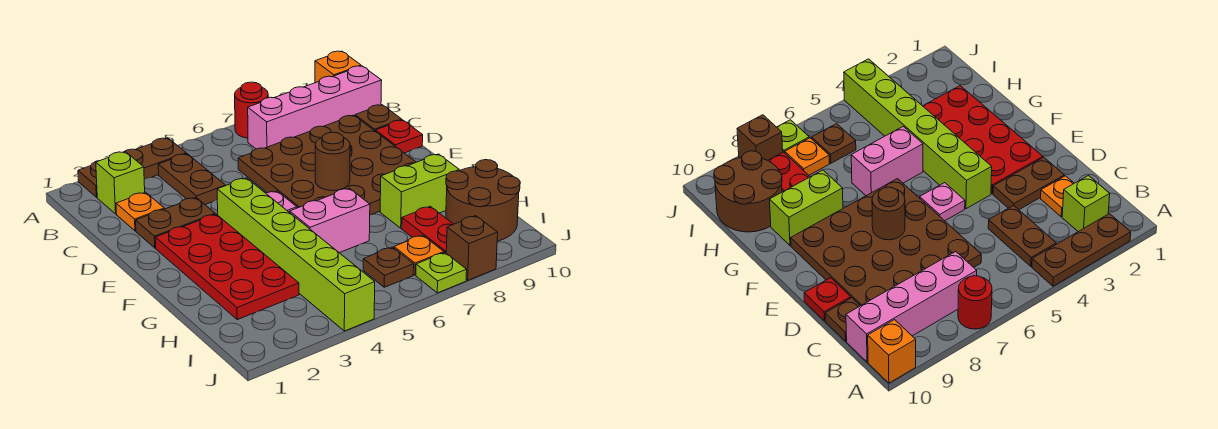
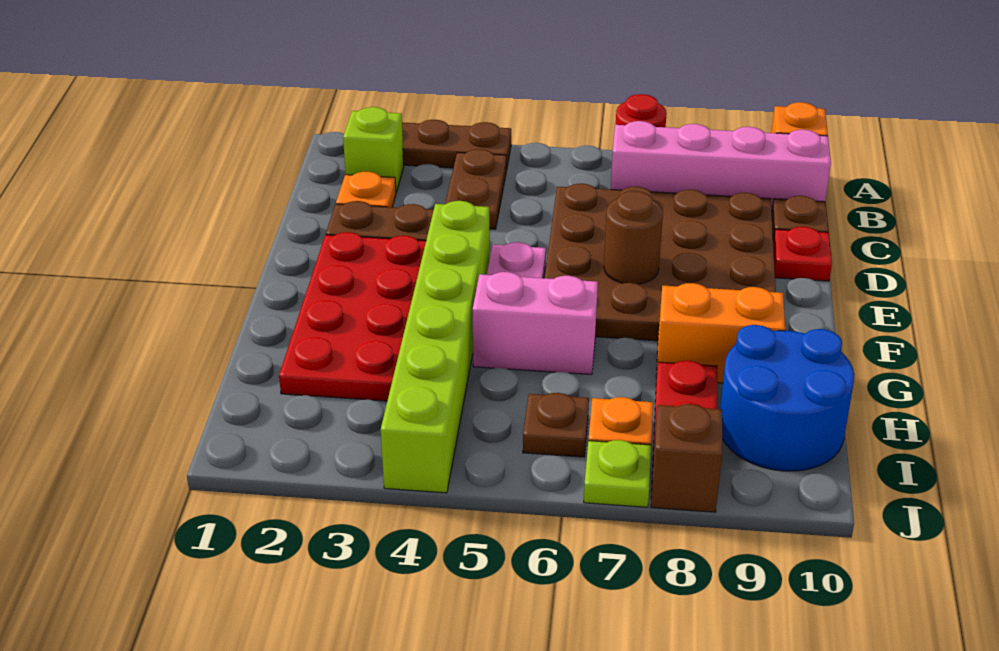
lime brick G8:G9 level 1 -> orange brick G8:G9 level 1
brown round brick H9:I10 level 1 -> blue round brick H9:I10 level 1

